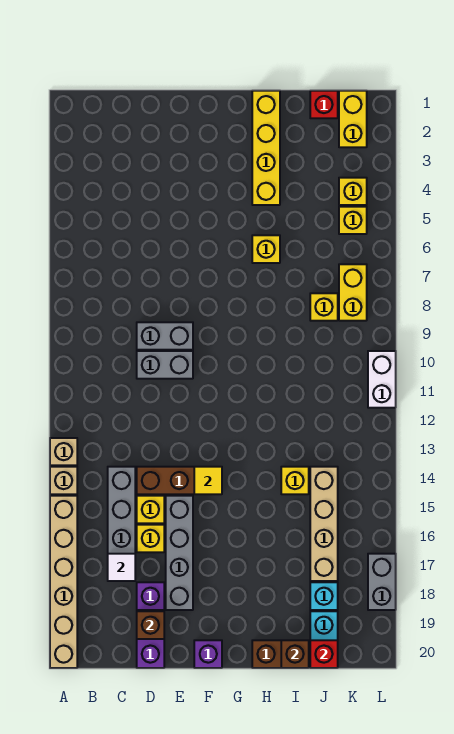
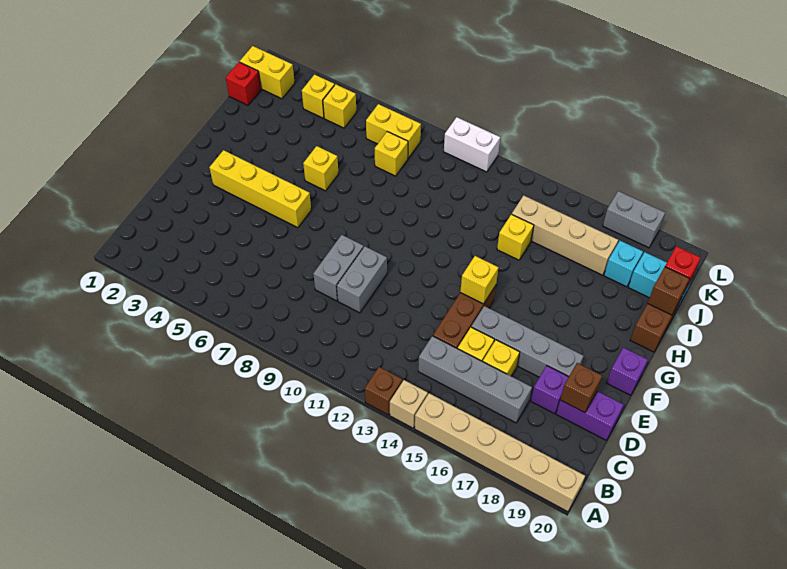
tan brick A13 level 1 -> brown brick A13 level 1
white tile C17 level 2 -> none
yellow tile F14 level 2 -> yellow brick F14 level 2
yellow brick H1:H4 level 1 -> yellow brick F3:F6 level 1

